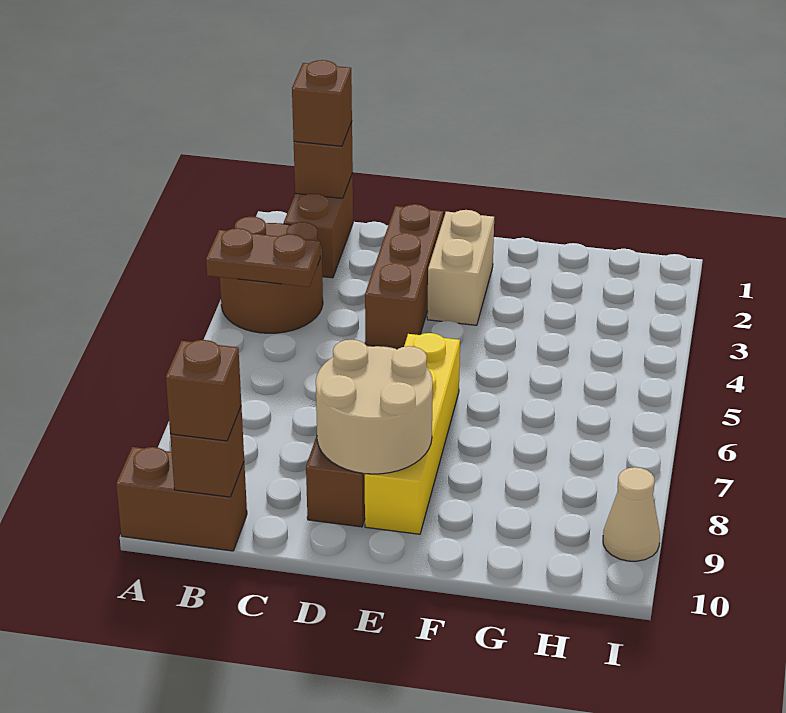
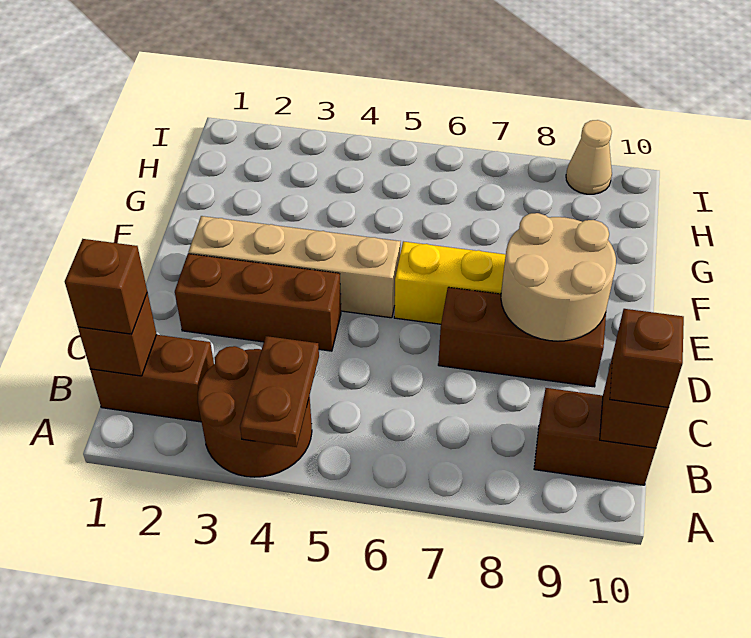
brown brick A10:B10 level 1 -> brown brick B9:B10 level 1
tan brick E2:E3 level 1 -> tan brick E2:E5 level 1

